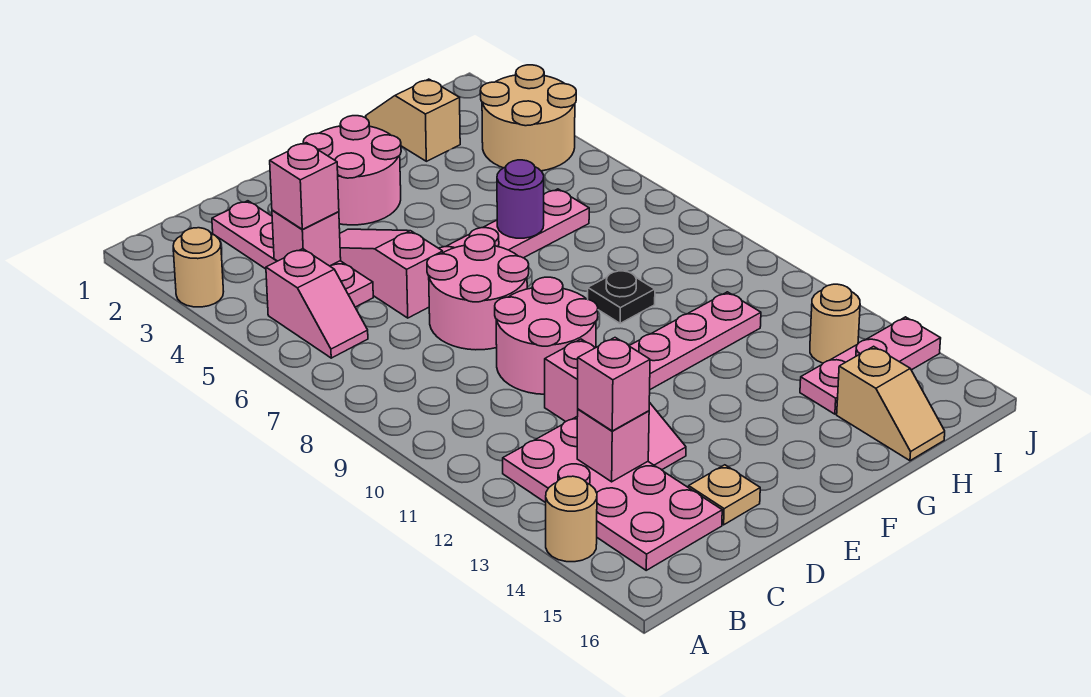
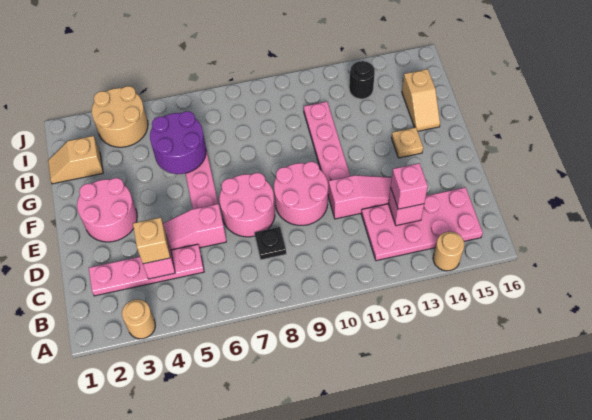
pink slope B5:B6 level 1 top 5 -> none
pink brick C4 level 3 -> tan brick C4 level 3
tan plate D15 level 1 -> tan plate F14 level 1
purple round brick G6 level 2 -> purple round brick G5:H6 level 2
black plate G9 level 1 -> black plate C8 level 1
pink plate H14:J14 level 1 -> none
tan slope H15:H16 level 1 top 15 -> tan slope G15:H15 level 1 top H
tan round brick I13 level 1 -> black round brick I13 level 1

